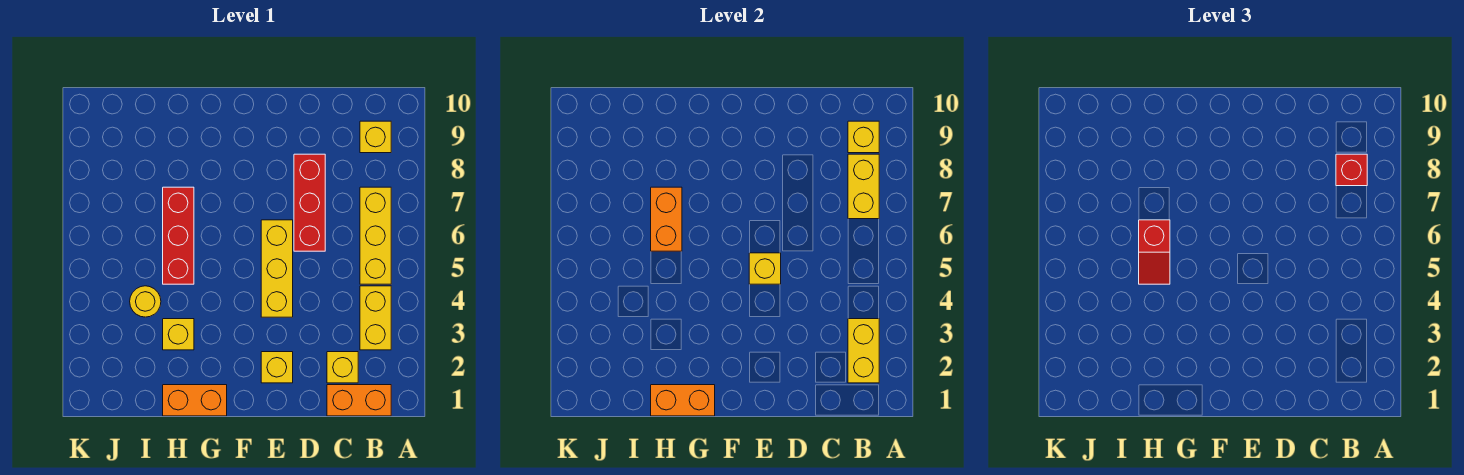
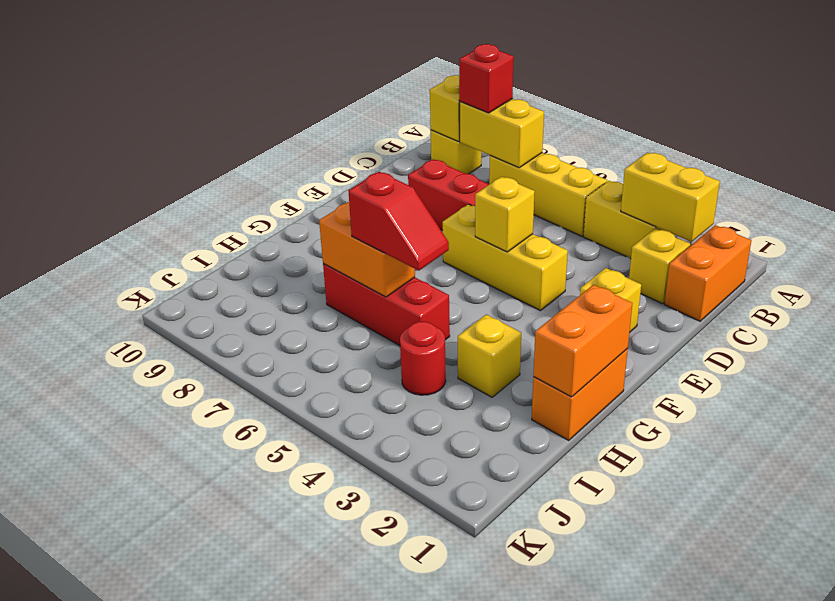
yellow round brick I4 level 1 -> red round brick I4 level 1

